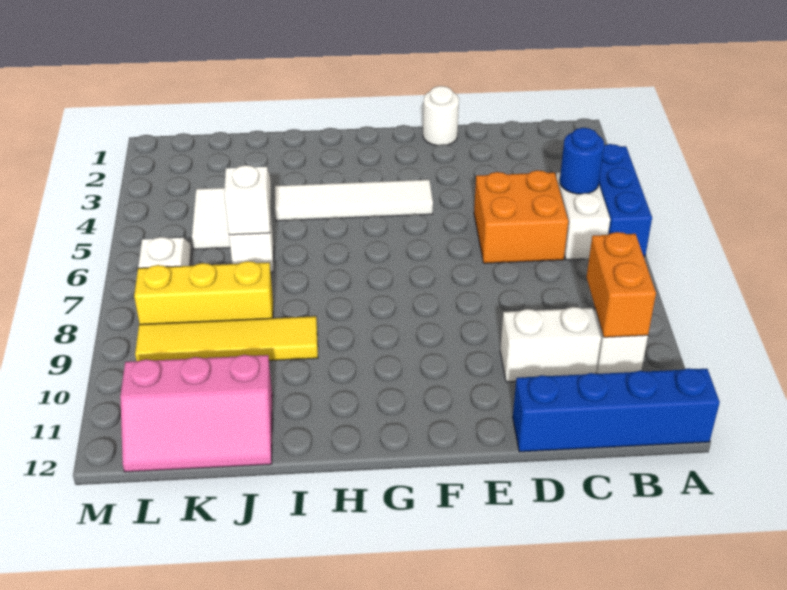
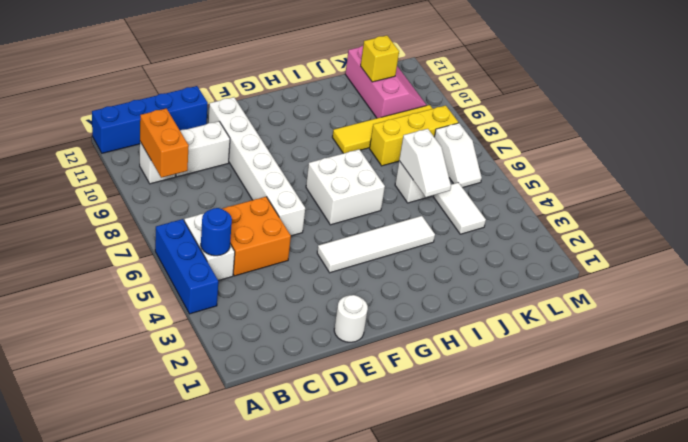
none -> white brick E6:E11 level 1
none -> white brick G6:H7 level 1
pink slope J11:L12 level 1 top 11 -> pink slope K10:L12 level 1 top K
none -> yellow brick K11 level 2

